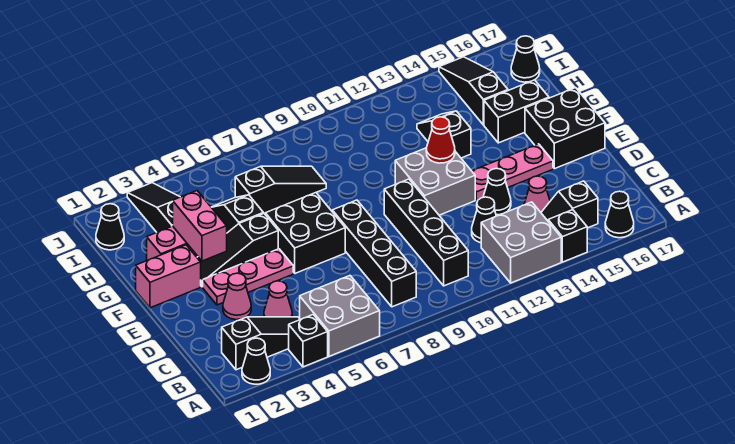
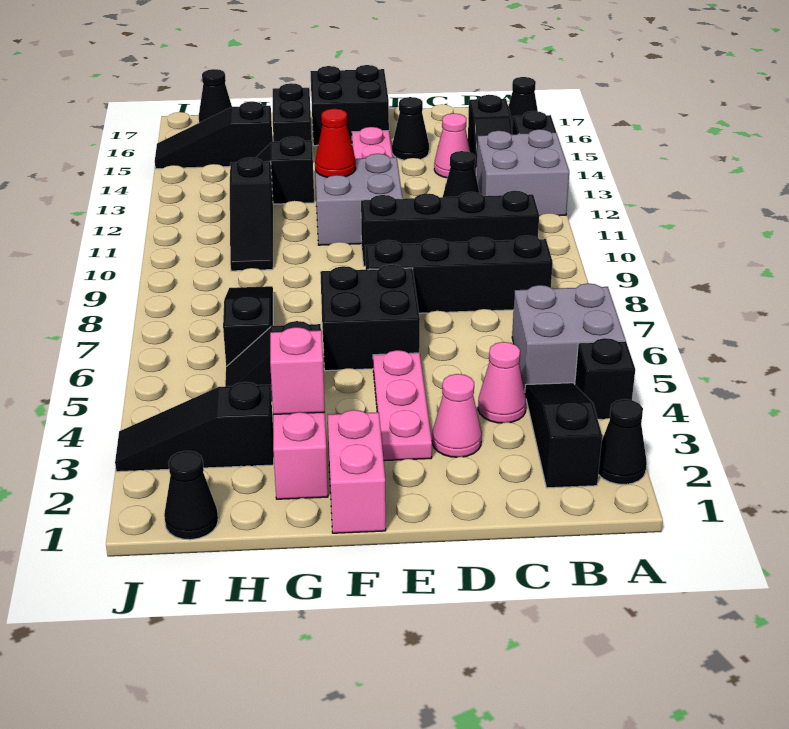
black cone D13 level 1 -> black cone D15 level 1
black slope F3:F5 level 1 top 5 -> black slope H10:H12 level 1 top 12
pink brick F3:G3 level 2 -> pink brick G3 level 2

